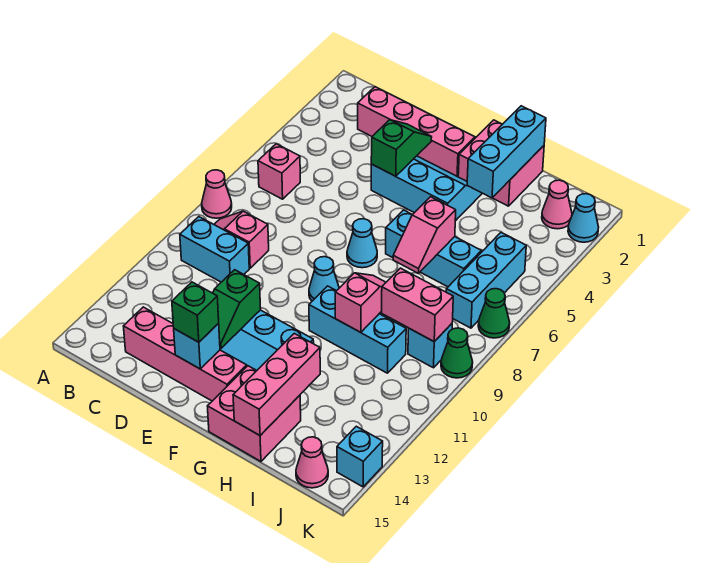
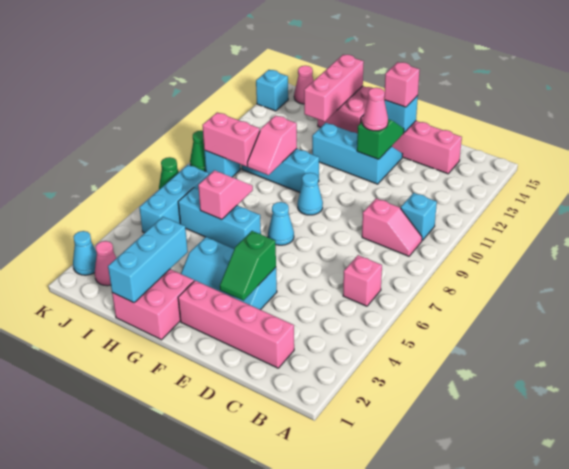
pink cone A8 level 1 -> pink cone E12 level 3
cyan brick B10:C10 level 1 -> cyan brick B10 level 1
green brick E14 level 3 -> pink brick E14 level 3

